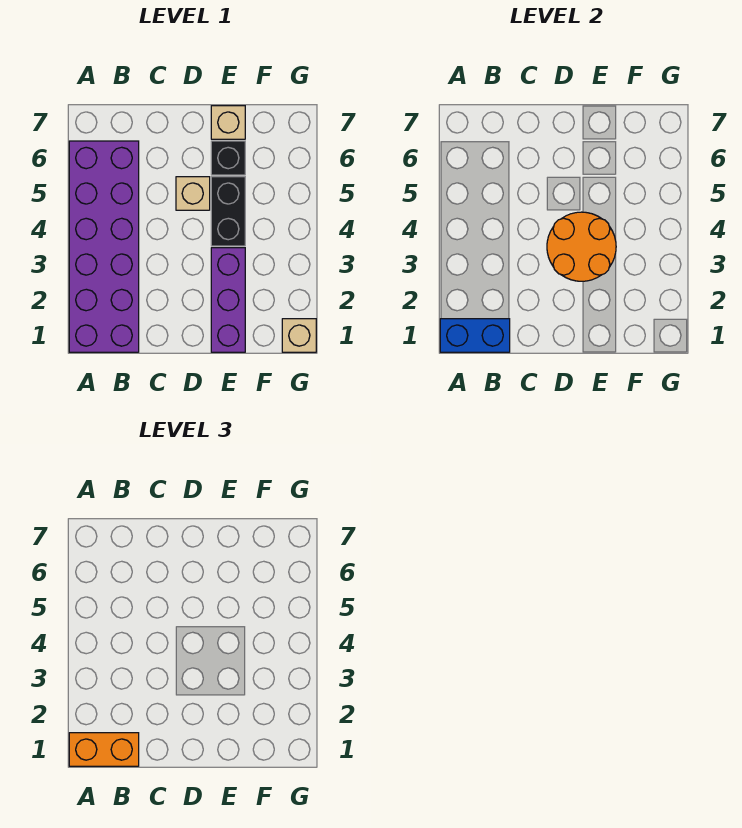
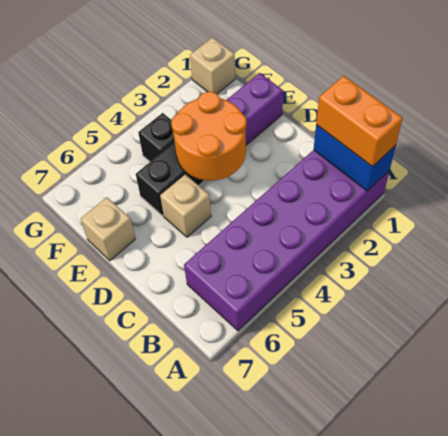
black brick E6 level 1 -> black brick F4 level 1

